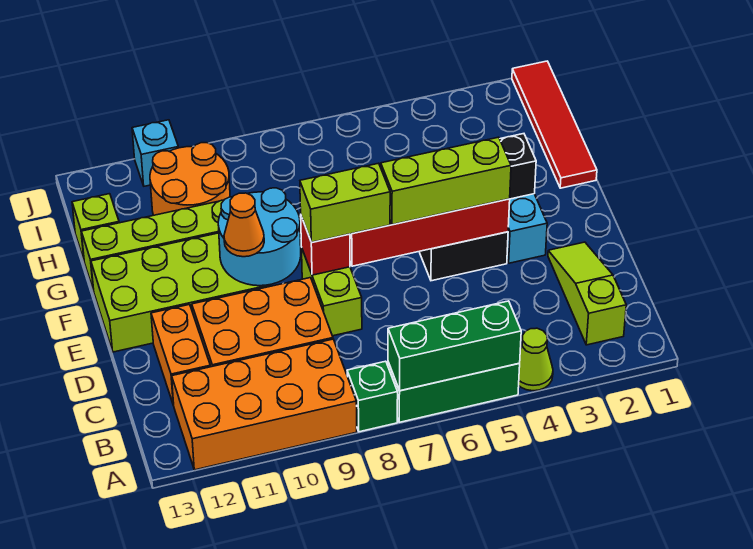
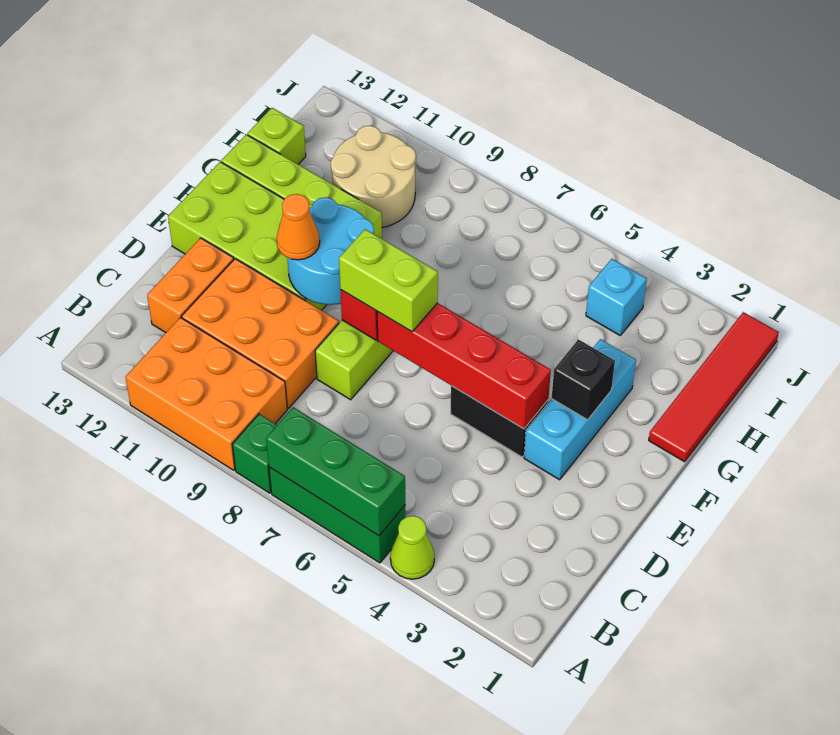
orange brick A9:B12 level 1 -> orange brick A9:B11 level 1
lime slope B2:D2 level 1 top B -> none
lime brick E4:E6 level 3 -> none
orange round brick H10:I11 level 1 -> tan round brick H10:I11 level 1
cyan brick J11 level 1 -> cyan brick I4 level 1

